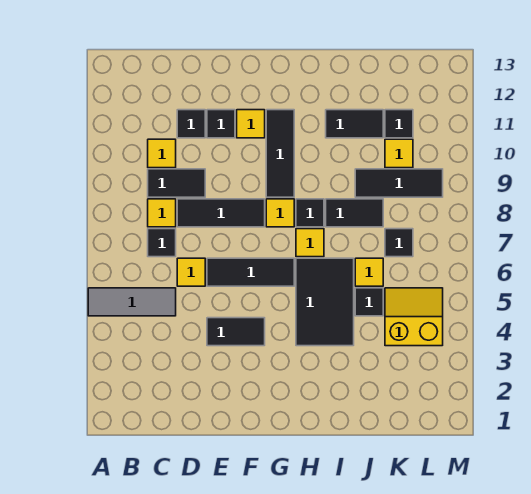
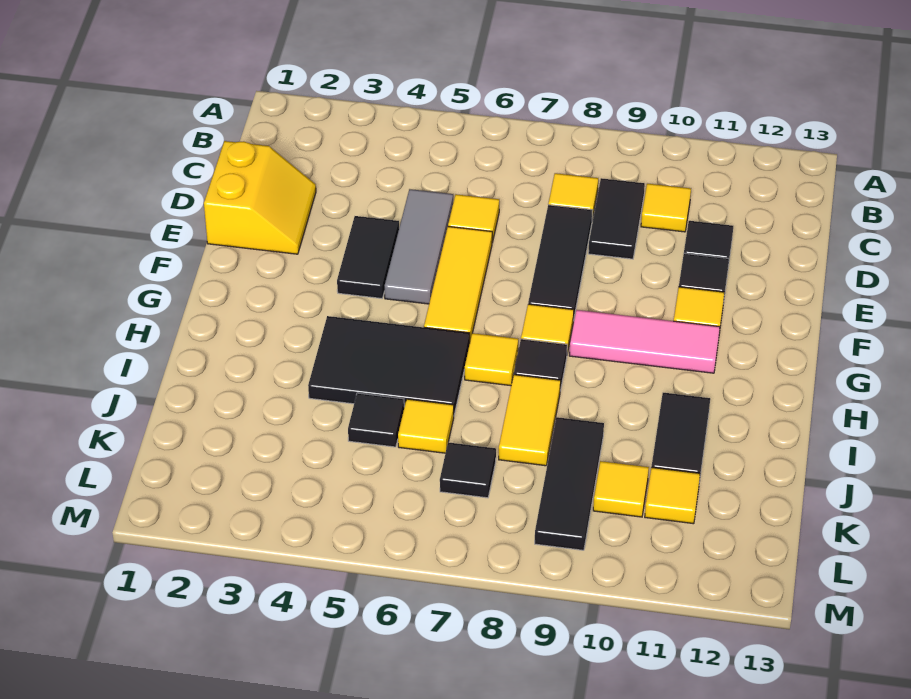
grey tile A5:C5 level 1 -> grey tile D5:F5 level 1
black tile C7 level 1 -> none
black tile E6:G6 level 1 -> yellow tile E6:G6 level 1
black tile G9:G11 level 1 -> pink tile G9:G11 level 1
black tile I8:J8 level 1 -> yellow tile I8:J8 level 1
yellow slope K4:L5 level 1 top 4 -> yellow slope D1:E2 level 1 top 1
black tile K11 level 1 -> yellow tile K11 level 1

